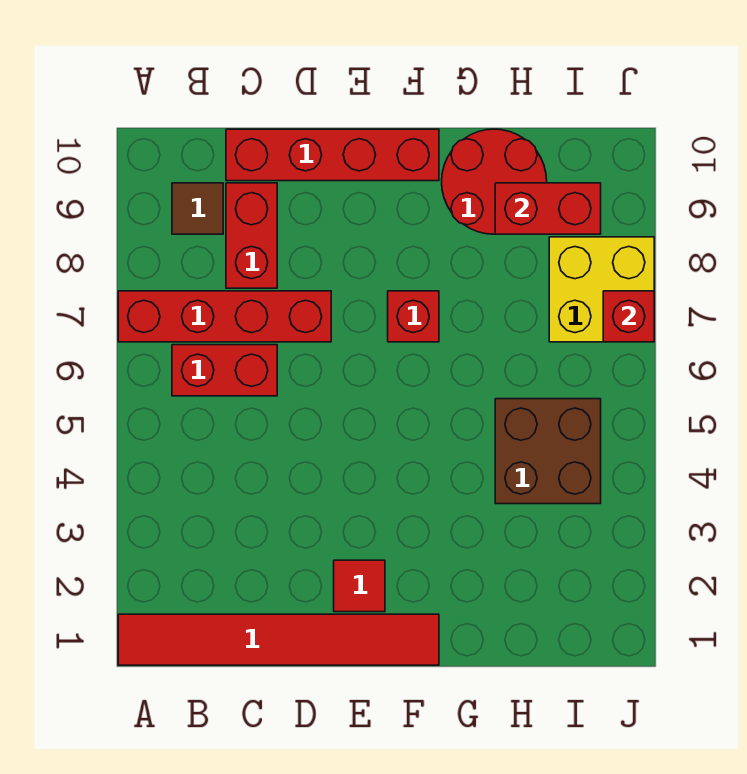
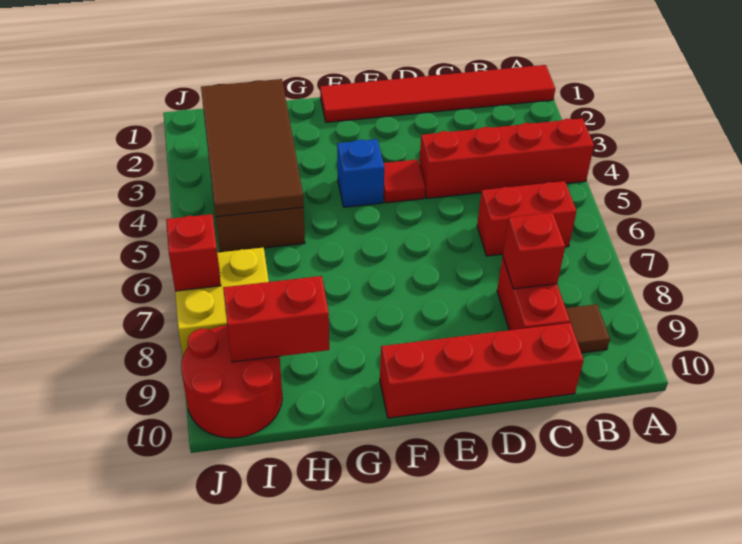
red brick A7:D7 level 1 -> red brick A4:D4 level 1
red tile E2 level 1 -> red tile E4 level 1
none -> blue brick F4 level 1
red brick F7 level 1 -> red brick C8 level 2
red round brick G9:H10 level 1 -> red round brick I9:J10 level 1
none -> brown tile H2:I5 level 2

